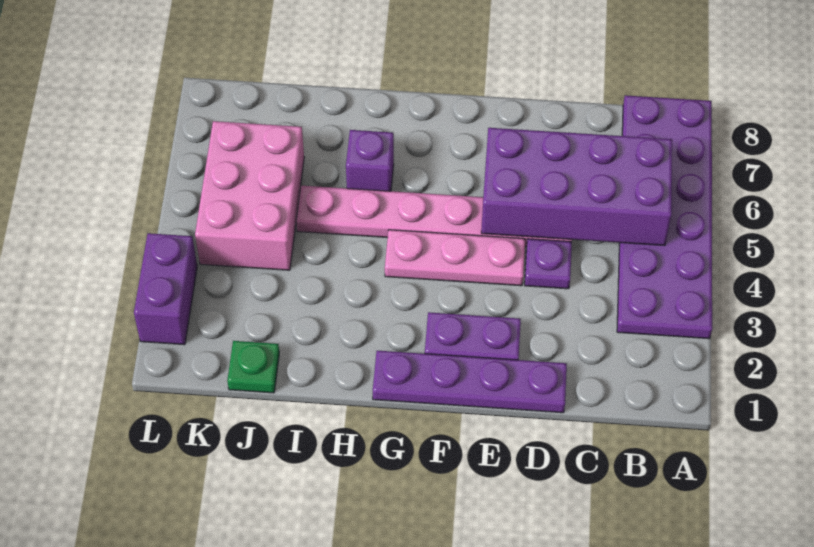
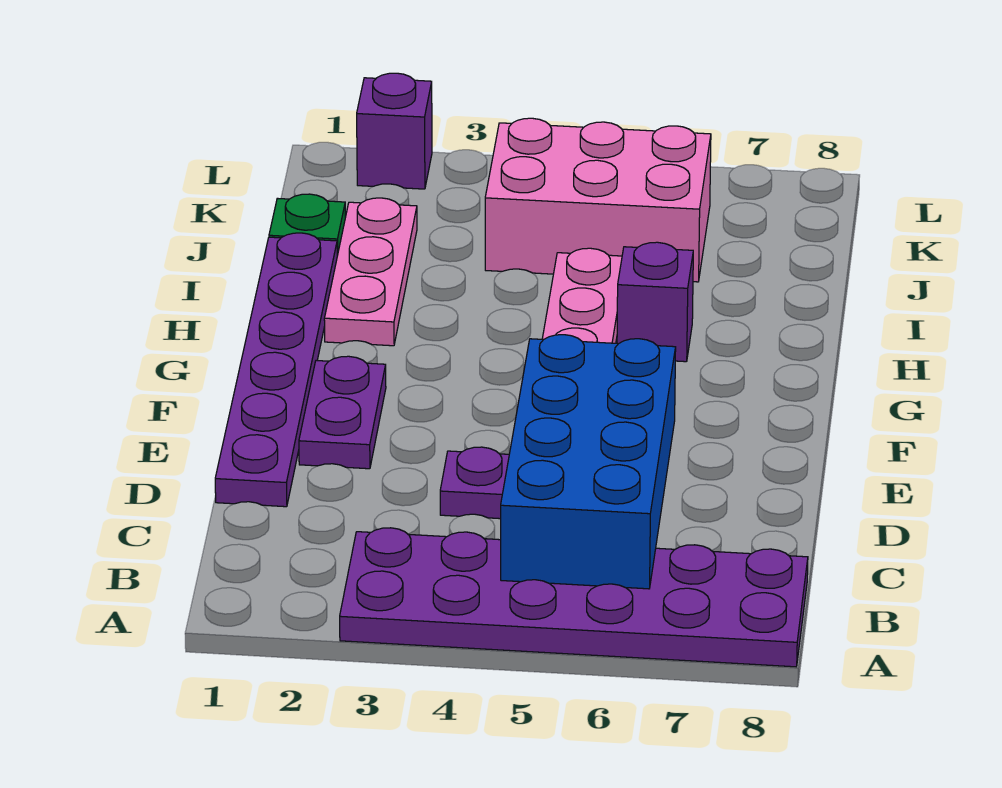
purple brick B5:E6 level 2 -> blue brick B5:E6 level 2
purple plate D1:G1 level 1 -> purple plate D1:I1 level 1
pink plate E4:G4 level 1 -> pink plate H2:J2 level 1
purple brick L2:L3 level 1 -> purple brick L2 level 1

